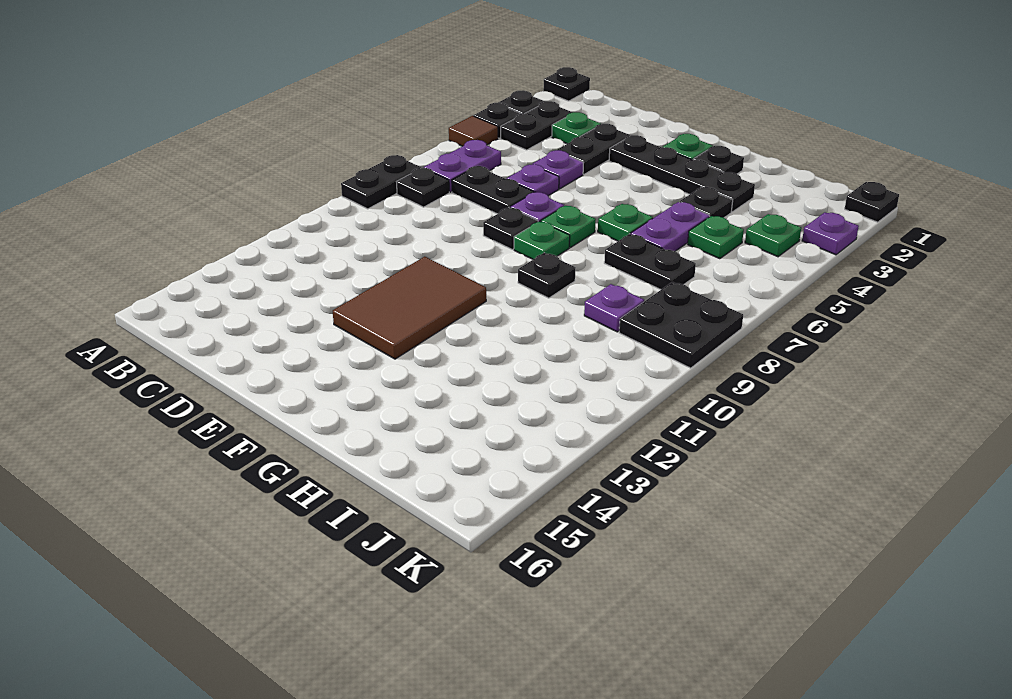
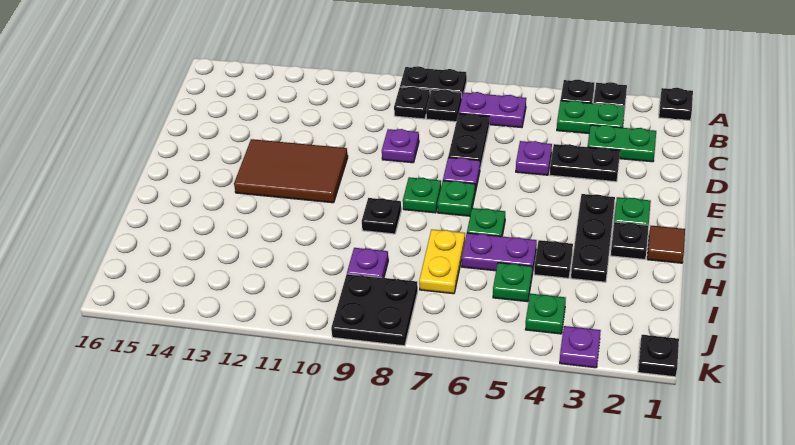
brown tile A5 level 1 -> brown tile G1 level 1
black plate B3:B4 level 1 -> green plate B3:B4 level 1
green plate C3 level 1 -> green plate C2:C3 level 1
purple plate D6 level 1 -> purple plate D9 level 1
black plate E3:H3 level 1 -> black plate F3:H3 level 1
black plate E8 level 1 -> black plate B9 level 1
black plate H7:I7 level 1 -> yellow plate H7:I7 level 1

